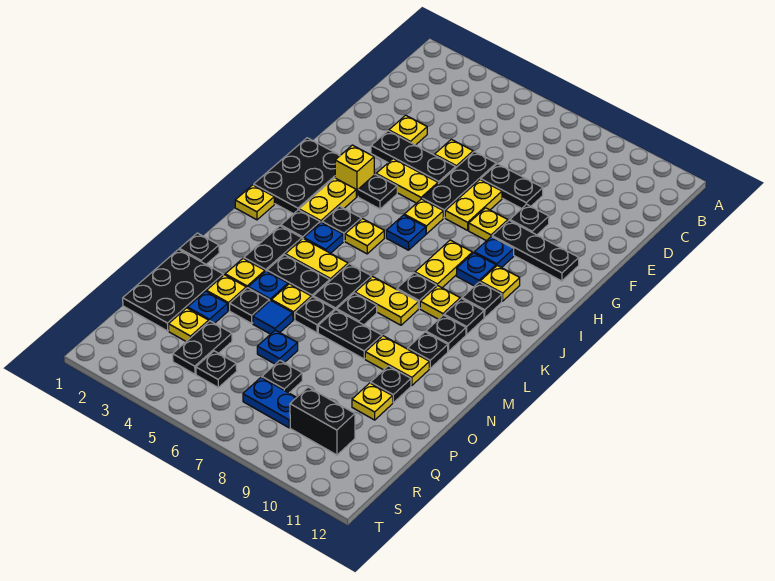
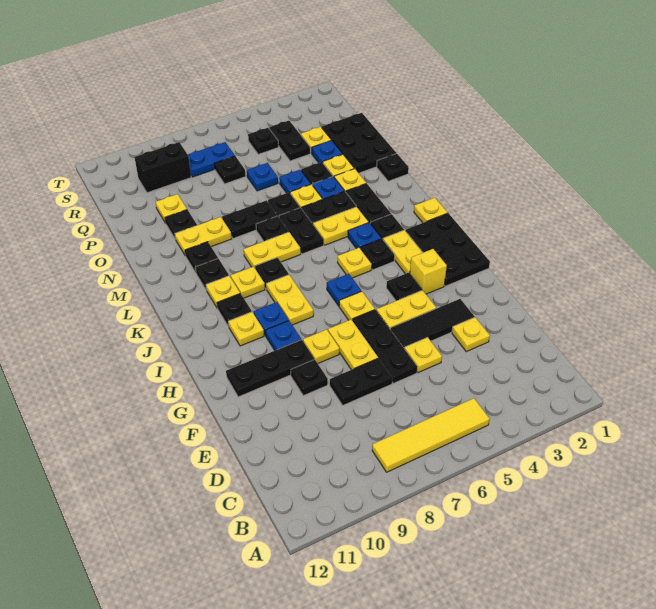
none -> yellow tile B5:B8 level 1
black plate F3:F5 level 1 -> black tile F3:F5 level 1
black plate K10 level 1 -> yellow plate K10 level 1
blue tile O5 level 1 -> blue plate O5 level 1

